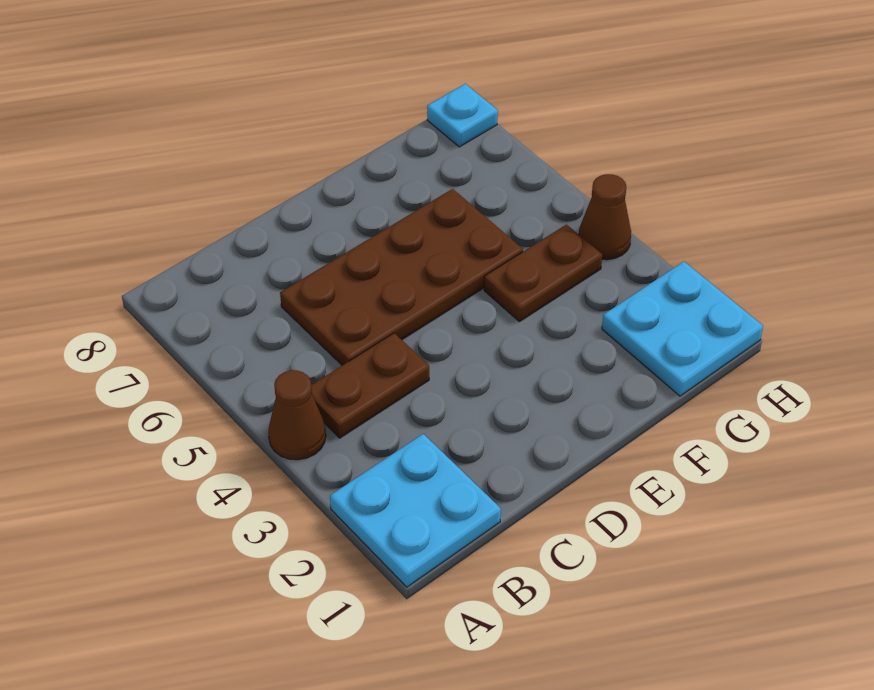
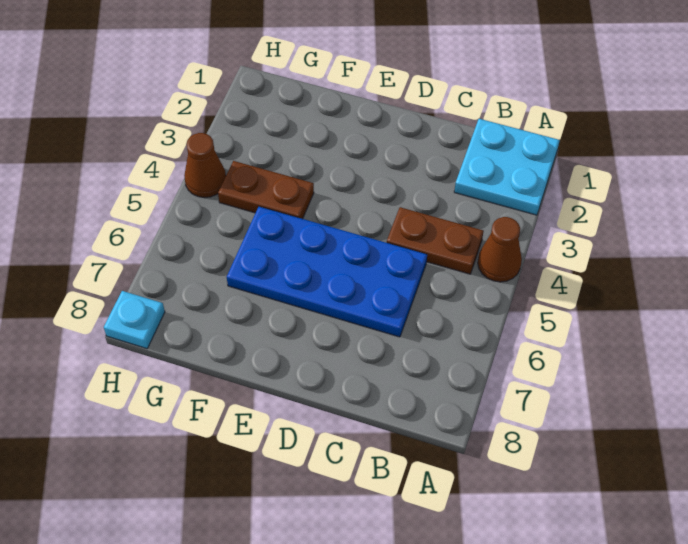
brown plate C5:F6 level 1 -> blue plate C5:F6 level 1
cyan plate G1:H2 level 1 -> none

